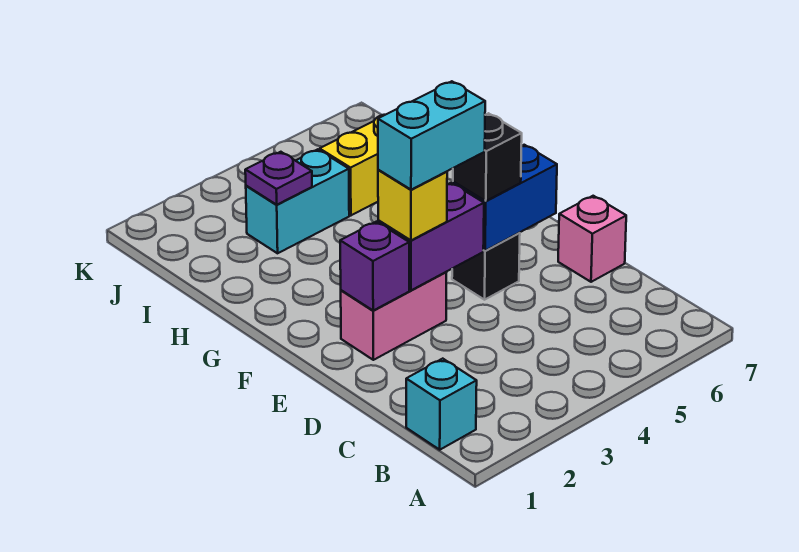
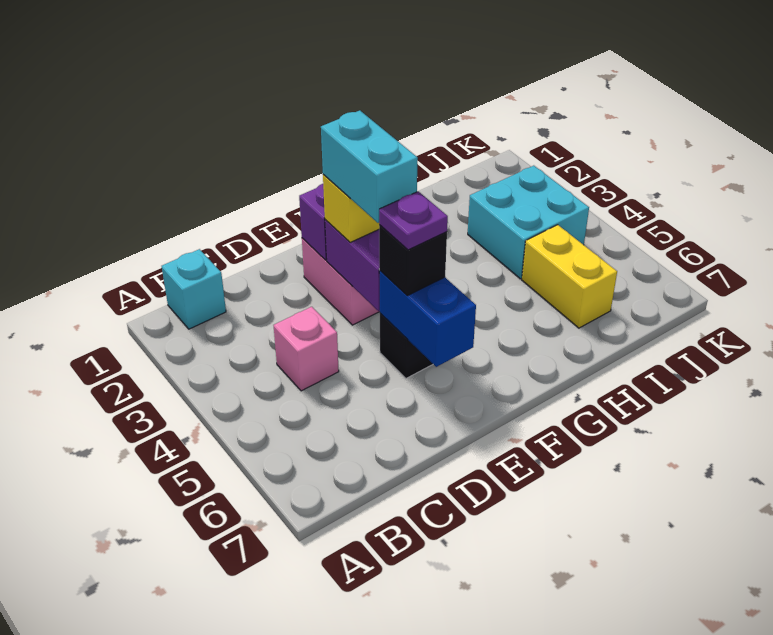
pink brick D7 level 1 -> pink brick C4 level 1
cyan brick I3:I4 level 1 -> cyan brick I3:J4 level 1
purple plate I3 level 2 -> purple plate E5 level 4

